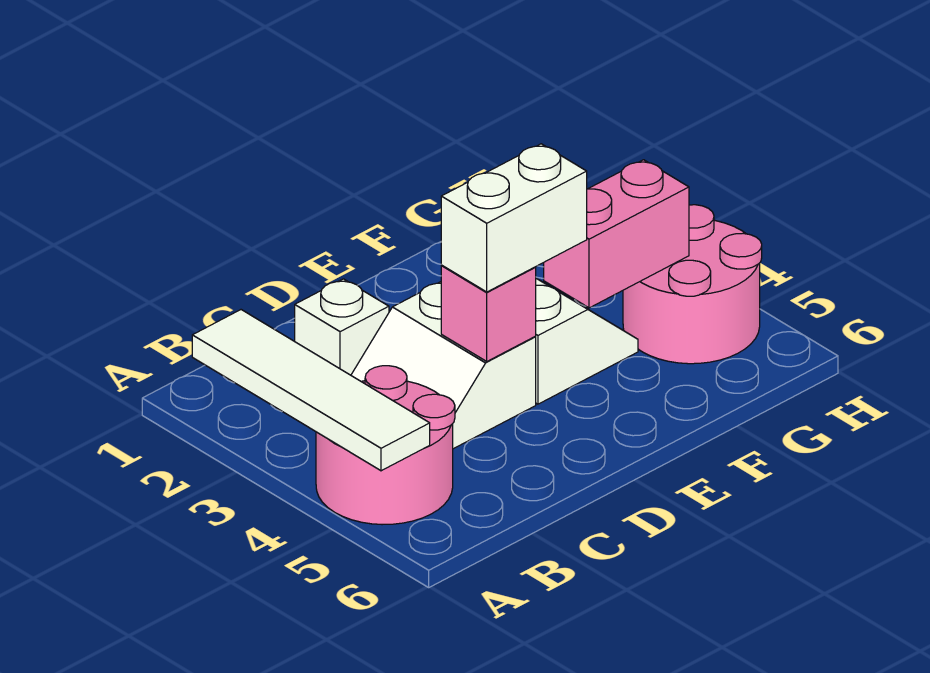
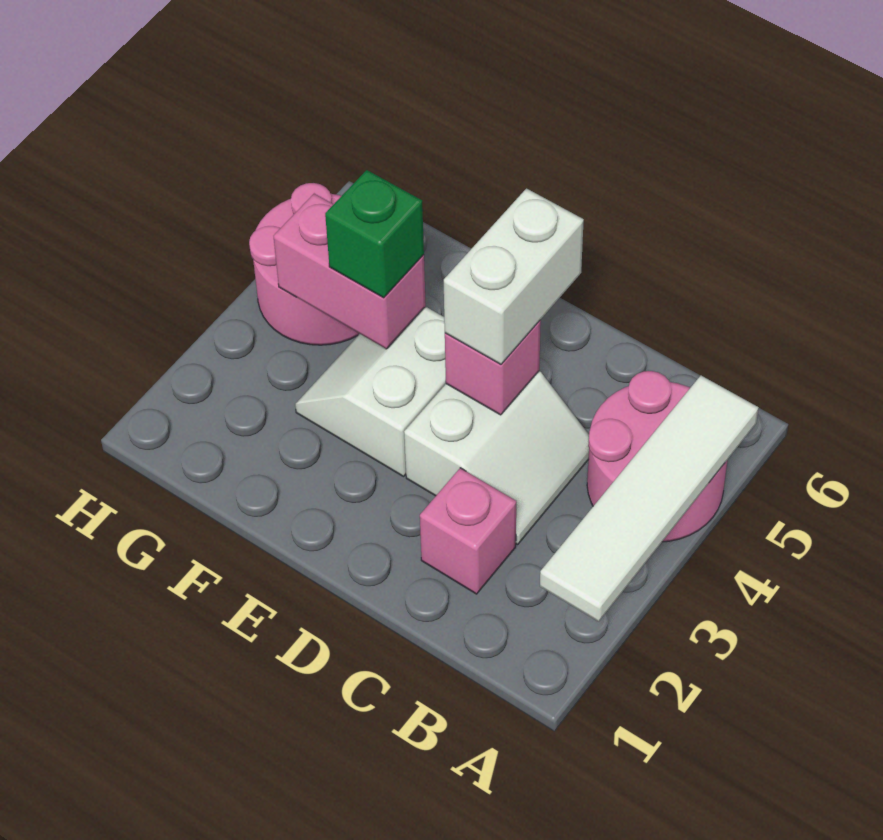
white brick C2 level 1 -> pink brick C2 level 1
white brick D4:E4 level 3 -> white brick D4:D5 level 3
none -> green brick F4 level 3

